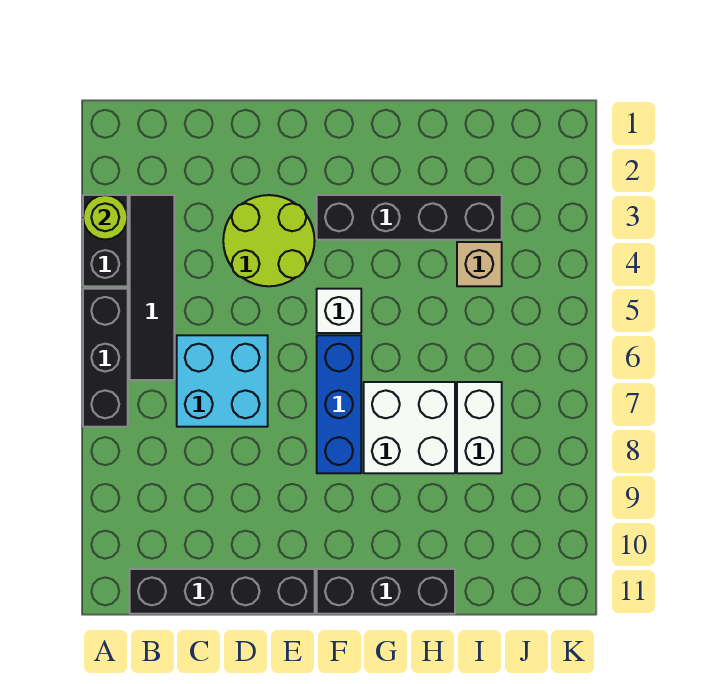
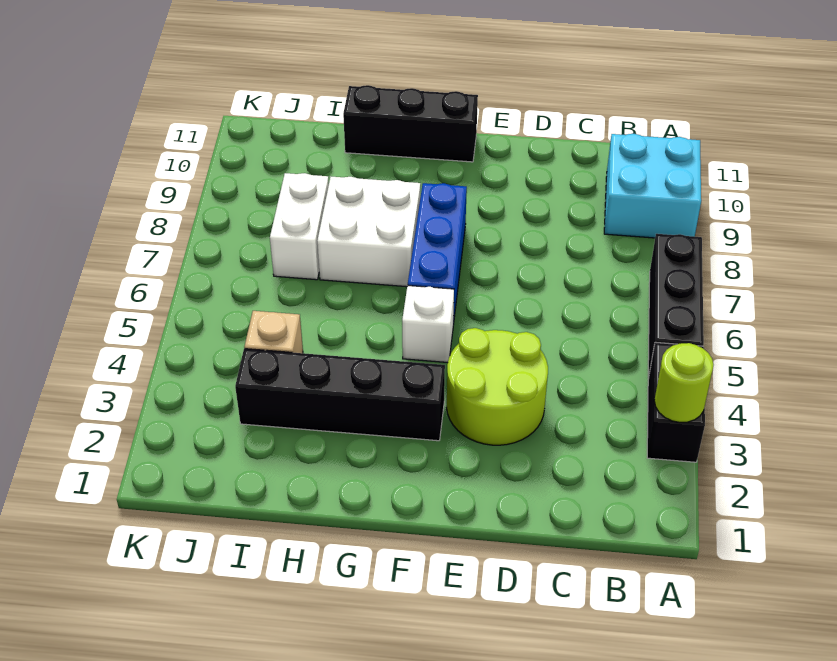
black tile B3:B6 level 1 -> none
black brick B11:E11 level 1 -> none
cyan brick C6:D7 level 1 -> cyan brick A9:B10 level 1

